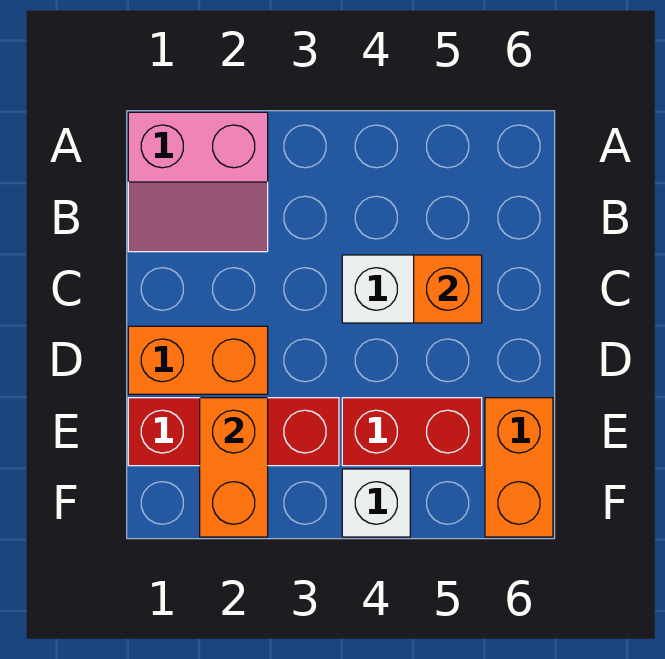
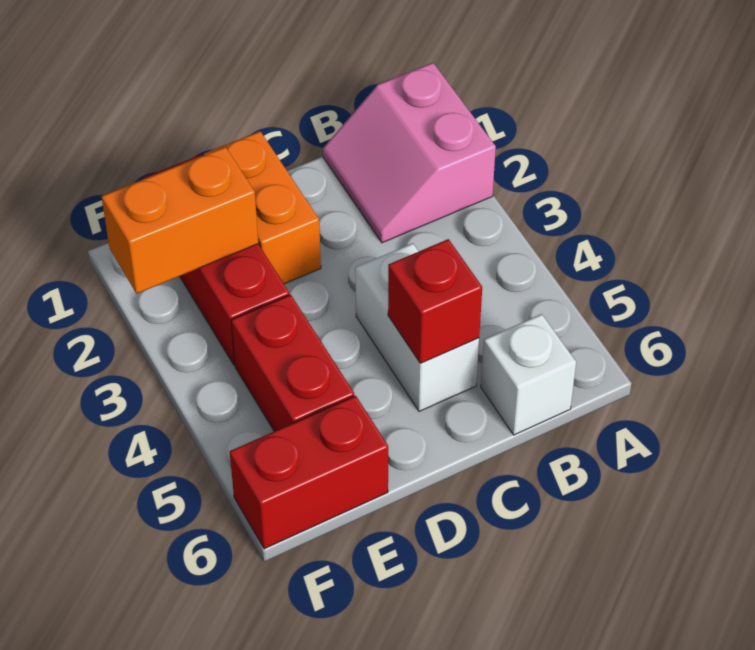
orange brick C5 level 2 -> red brick C5 level 2
orange brick E6:F6 level 1 -> red brick E6:F6 level 1
white brick F4 level 1 -> white brick B6 level 1

